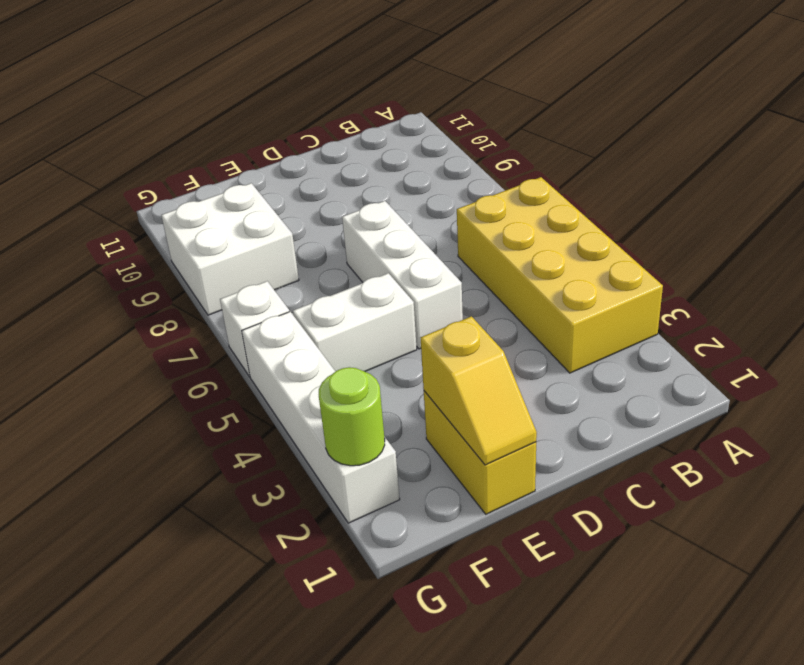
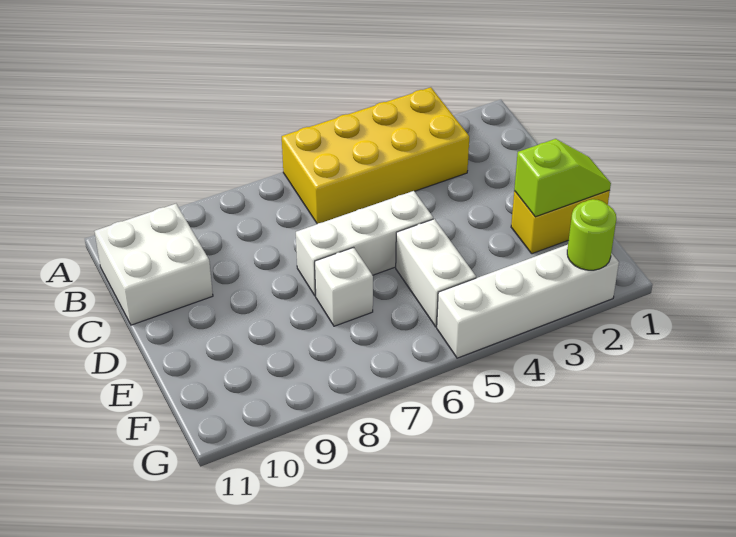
yellow slope E1:E2 level 2 top 2 -> lime slope E1:E2 level 2 top 2
white brick F8:G9 level 1 -> white brick B10:C11 level 1
white brick G6 level 1 -> white brick E7 level 1

